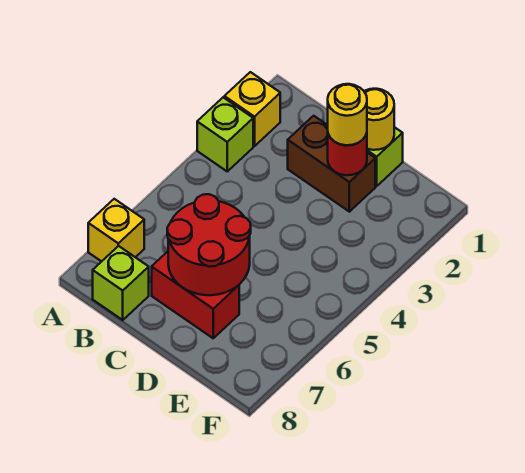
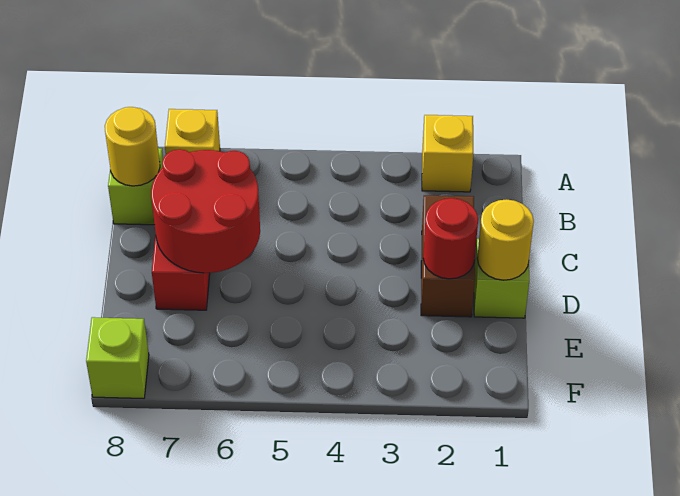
lime brick A3 level 1 -> lime brick F8 level 1
yellow round brick D2 level 3 -> yellow round brick B8 level 2

